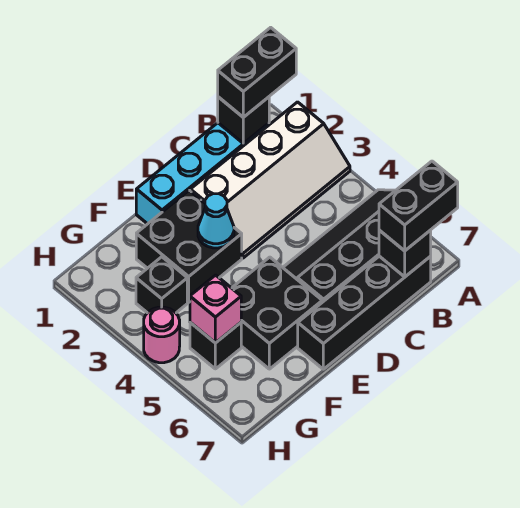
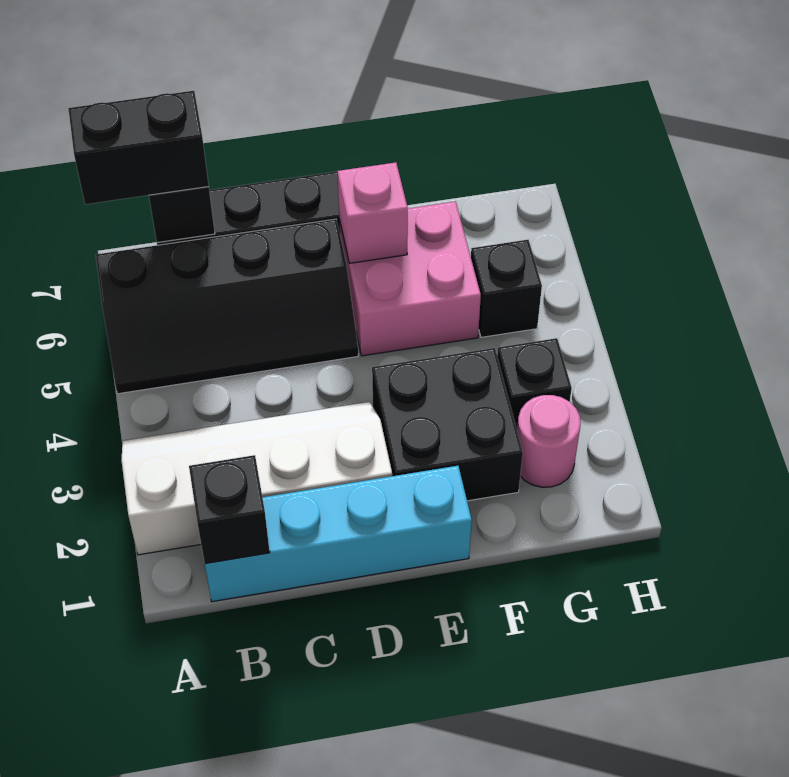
black brick A1:B1 level 3 -> none
cyan cone E3 level 2 -> none
black brick E5:F6 level 1 -> pink brick E5:F6 level 1
pink brick G5 level 2 -> pink brick E6 level 2
pink round brick H4 level 1 -> pink round brick G2 level 1

